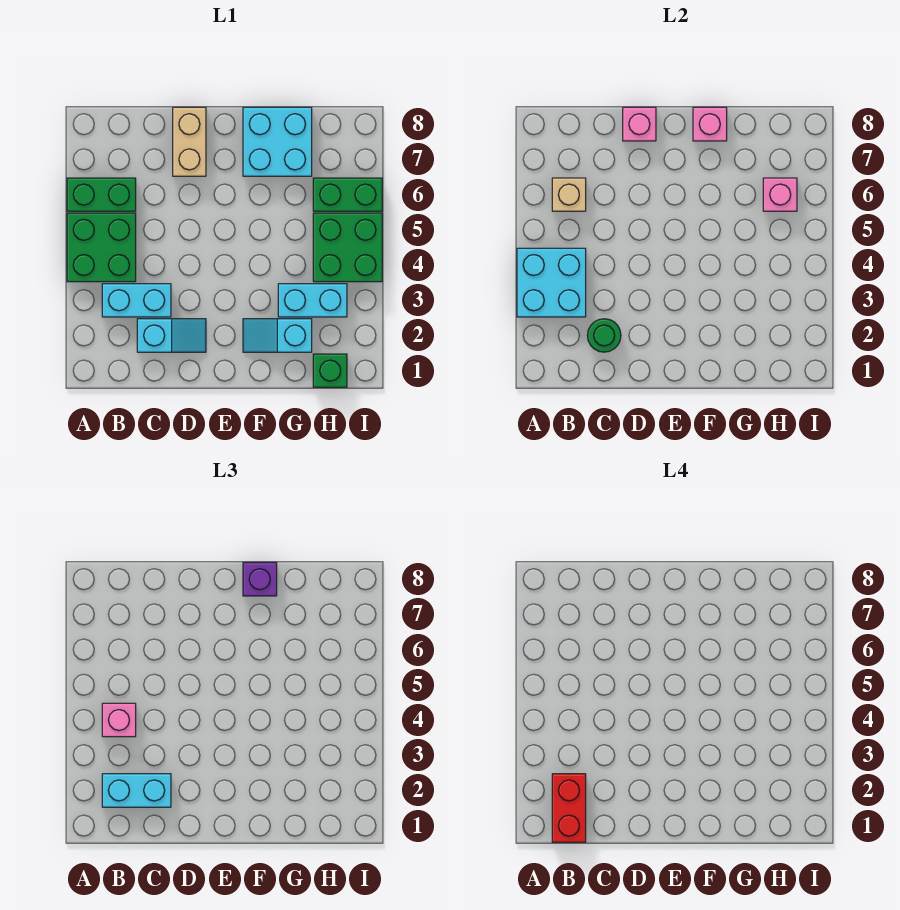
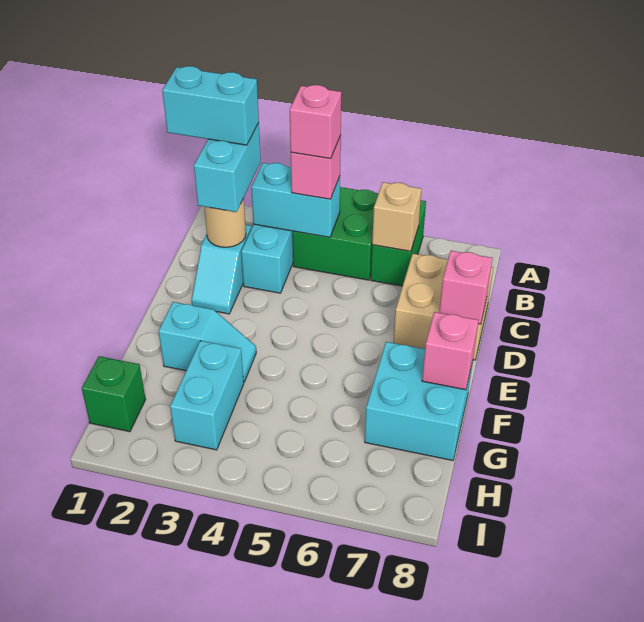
cyan brick A3:B4 level 2 -> cyan brick B3:B4 level 2
red brick B1:B2 level 4 -> cyan brick B1:B2 level 4
green round brick C2 level 2 -> tan round brick C2 level 2
tan brick D7:D8 level 1 -> tan brick C7:D8 level 1
cyan slope F2:G2 level 1 top G -> cyan slope F2:F3 level 1 top 2
purple brick F8 level 3 -> none
green brick H4:I5 level 1 -> none
green brick H6:I6 level 1 -> none
pink brick H6 level 2 -> pink brick B4 level 4

